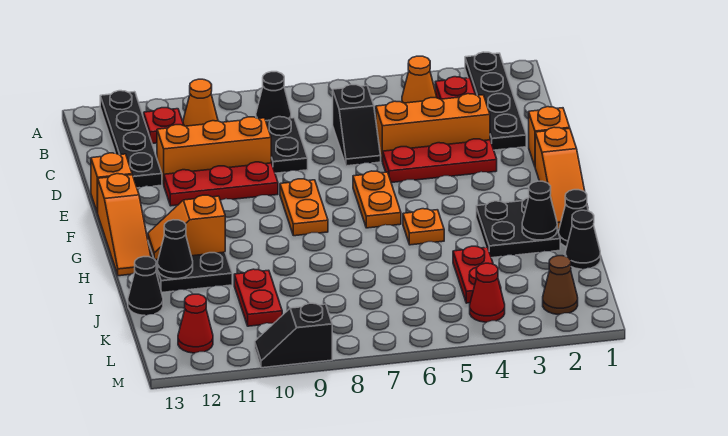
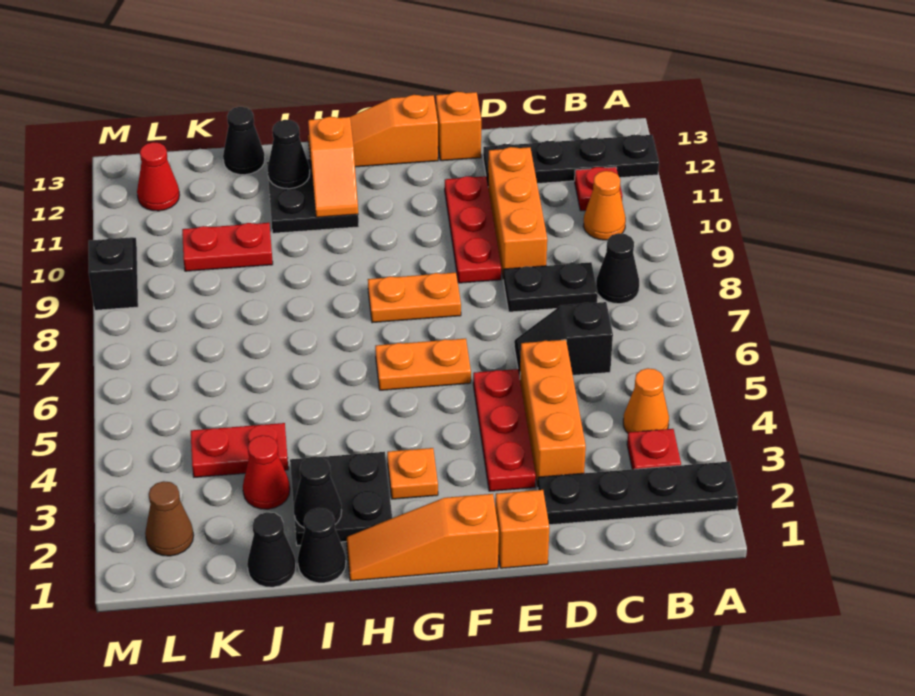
orange plate H5 level 1 -> orange plate G3 level 1
orange slope H11:H12 level 2 top 11 -> orange slope H11:H12 level 2 top 12
red cone L4 level 1 -> red cone J3 level 1

